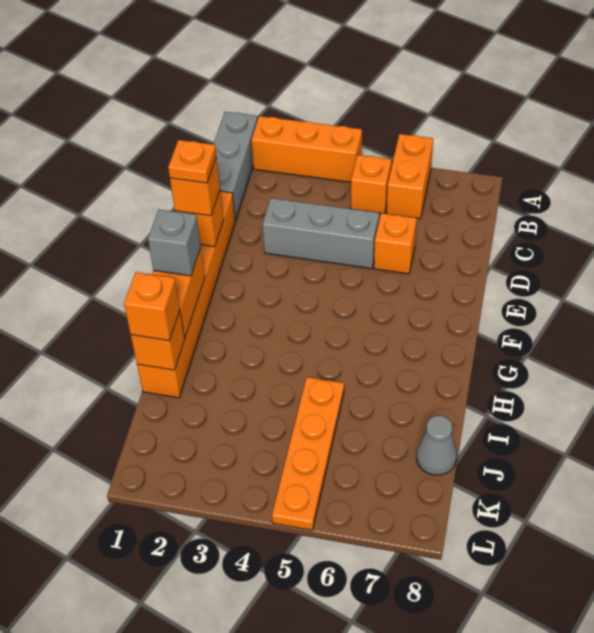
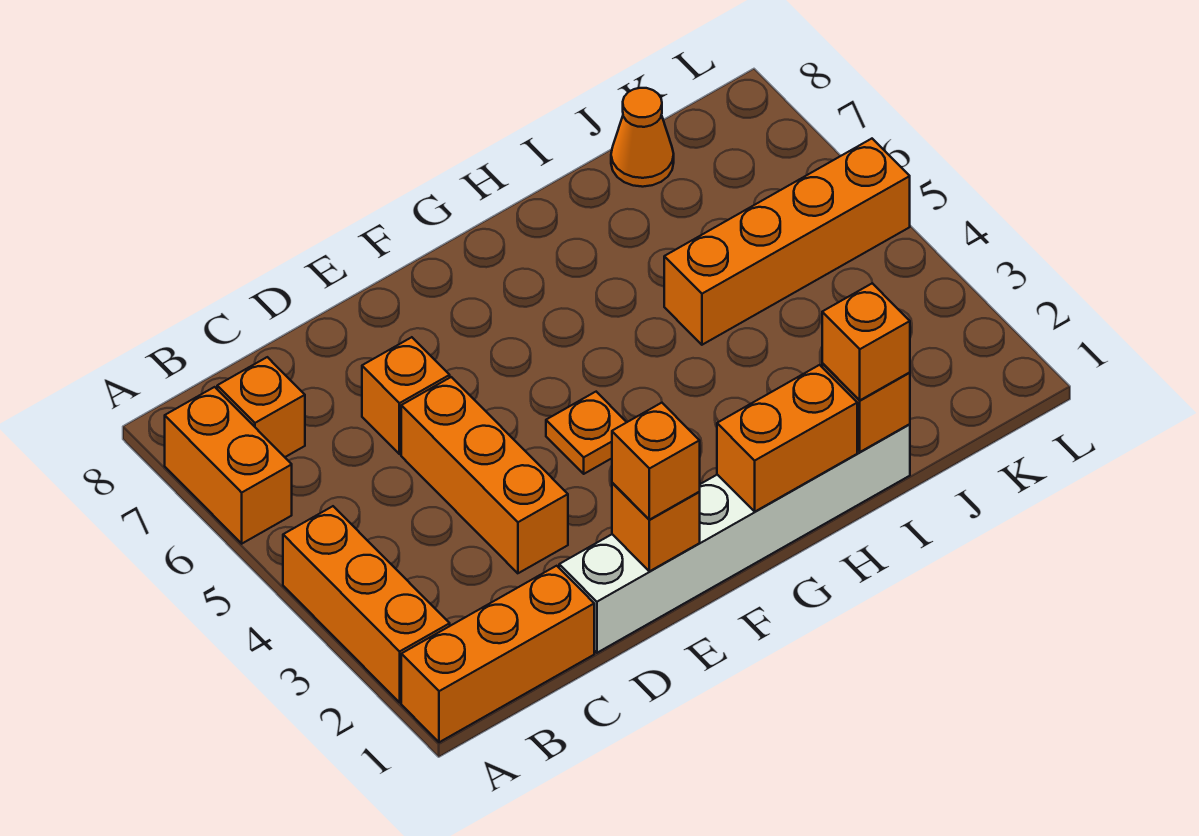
grey brick A1:C1 level 1 -> orange brick A1:C1 level 1
orange brick A6:B6 level 1 -> orange brick A6:A7 level 1
orange brick B5 level 1 -> orange brick B7 level 1
orange brick D1:I1 level 1 -> white brick D1:I1 level 1
grey brick D3:D5 level 1 -> orange brick D3:D5 level 1
orange plate E1 level 4 -> orange plate F4 level 1
grey brick G1 level 3 -> none
orange plate I5:L5 level 1 -> orange brick I5:L5 level 1
grey cone J8 level 1 -> orange cone J8 level 1

